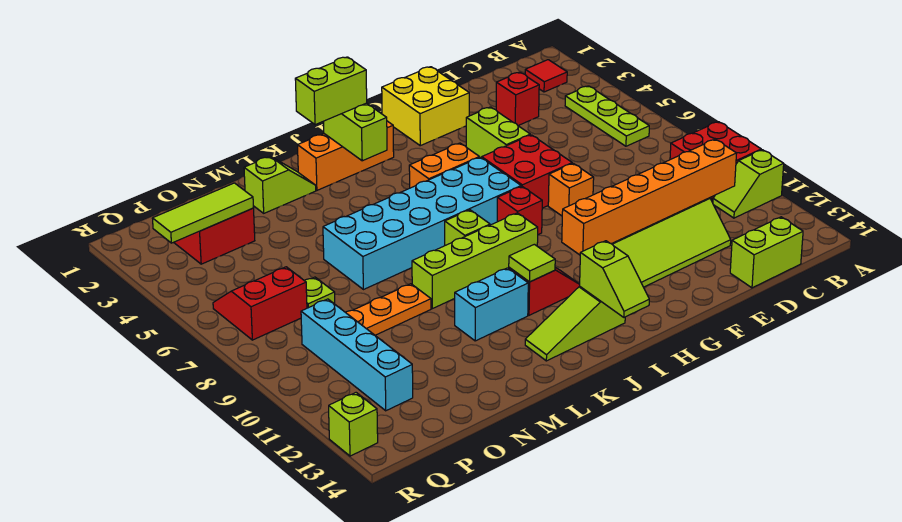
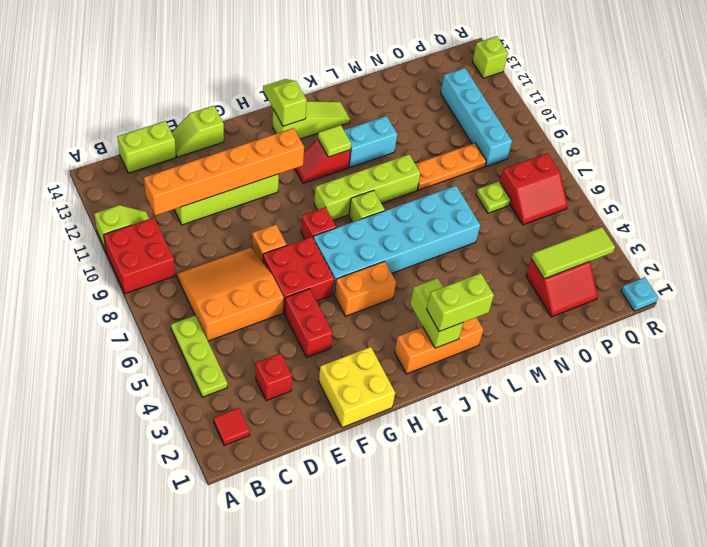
none -> orange slope C6:E8 level 1 top 6
lime brick F4:F5 level 1 -> red brick F4:F5 level 1
lime slope L2:M2 level 1 top M -> lime slope E14:F14 level 1 top F
none -> cyan plate R1 level 1

